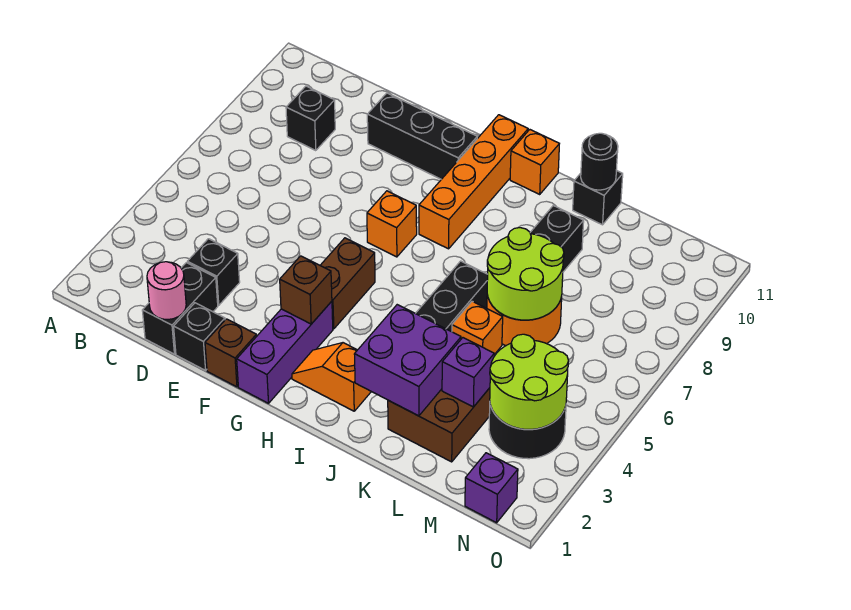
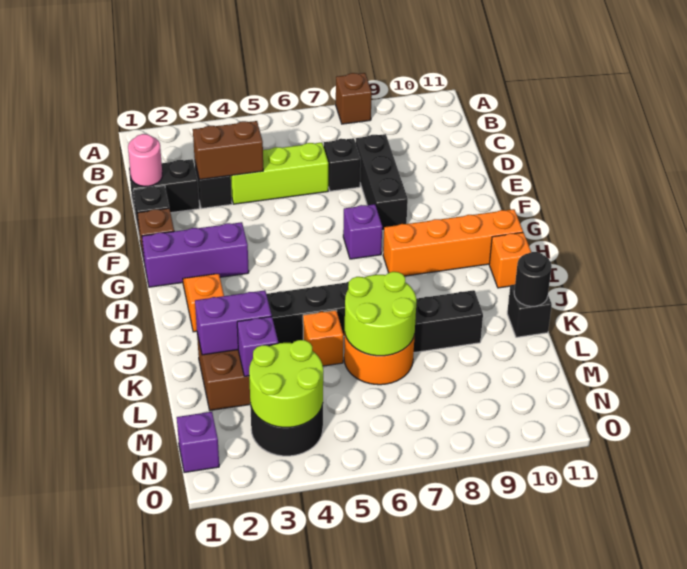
black brick C9 level 1 -> black brick D7 level 1
none -> lime brick D4:D6 level 1
black brick E10:G10 level 1 -> black brick D8:F8 level 1
brown brick G3 level 2 -> brown brick A8 level 1
brown brick G4:G5 level 1 -> brown brick D3:D4 level 2
orange brick G7 level 1 -> purple brick G7 level 1
purple brick J2:K3 level 2 -> purple brick K2:K3 level 2

